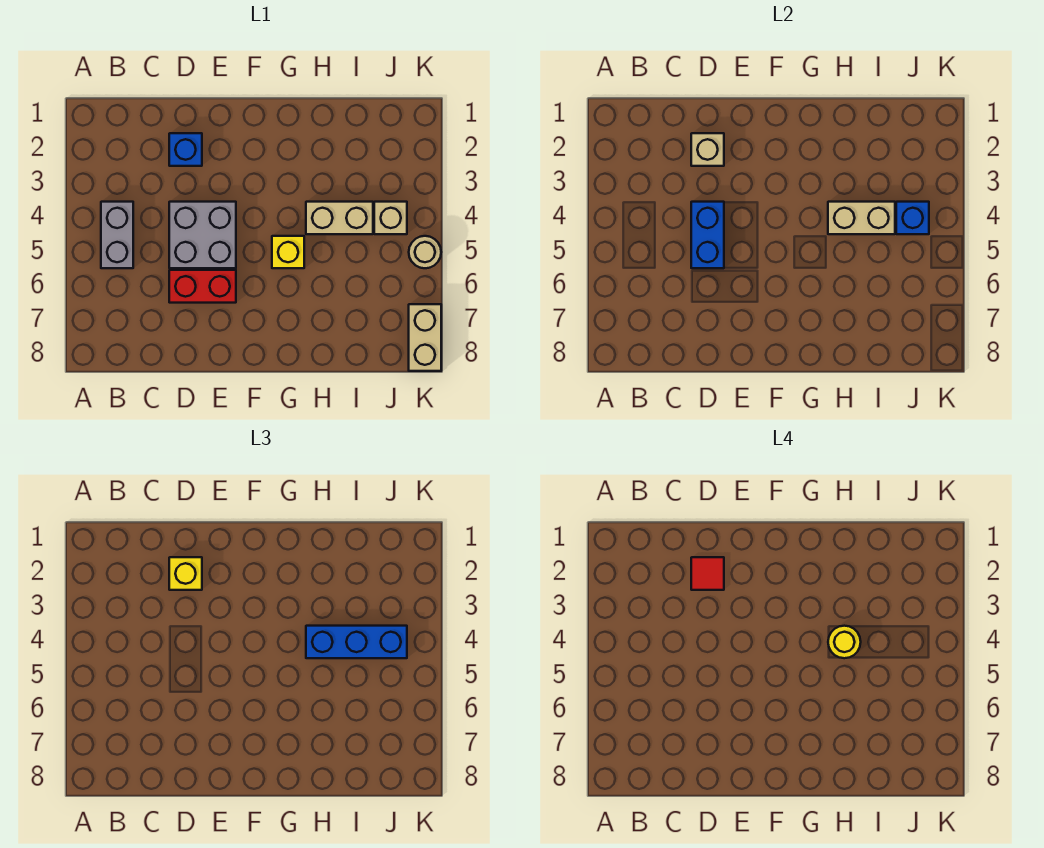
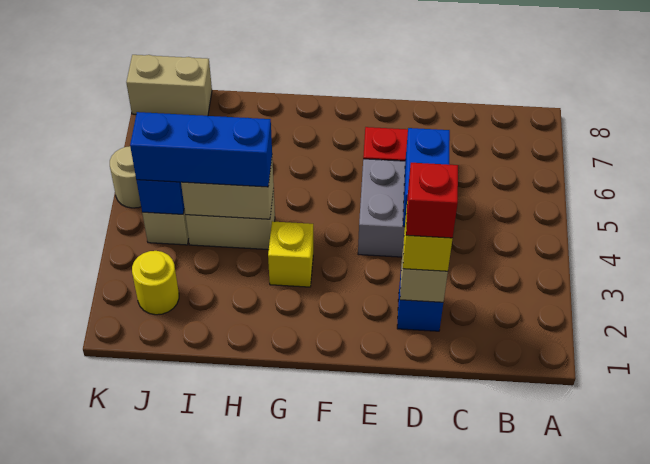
grey brick B4:B5 level 1 -> none
red tile D2 level 4 -> red brick D2 level 4
yellow brick G5 level 1 -> yellow brick G3 level 1
yellow round brick H4 level 4 -> yellow round brick J2 level 1
tan brick K7:K8 level 1 -> tan brick J8:K8 level 1

